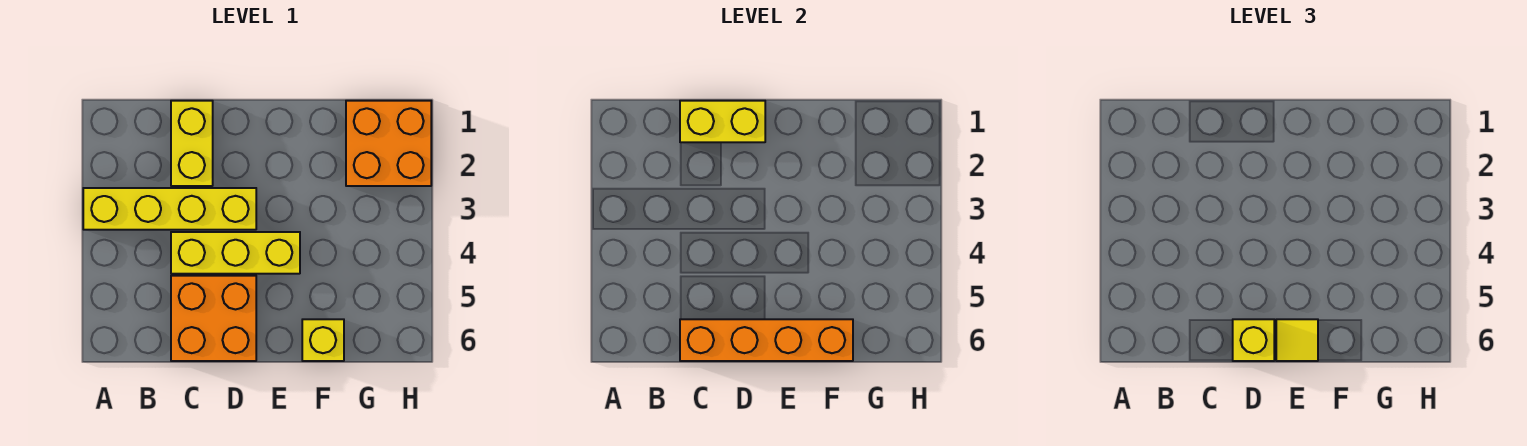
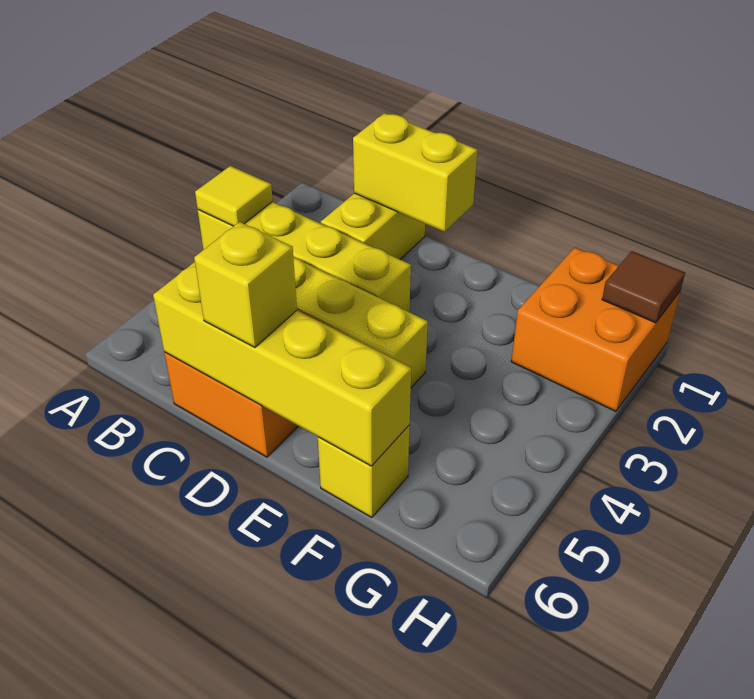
orange brick C6:F6 level 2 -> yellow brick C6:F6 level 2
yellow tile E6 level 3 -> yellow tile A3 level 2
none -> brown tile H1 level 2

